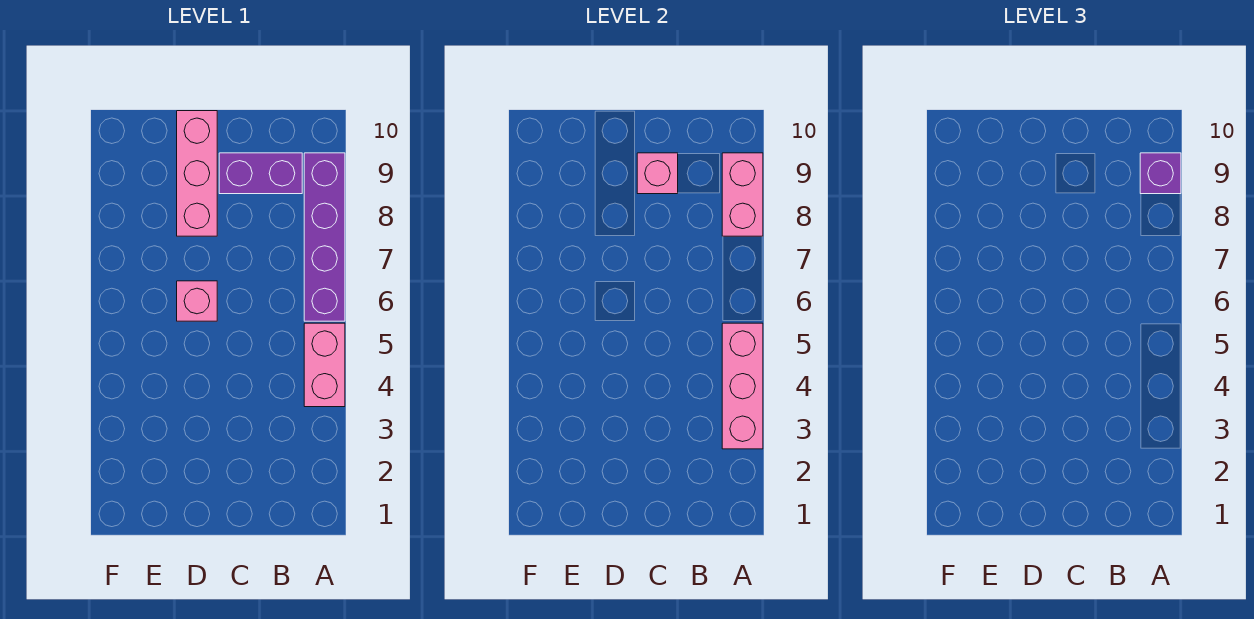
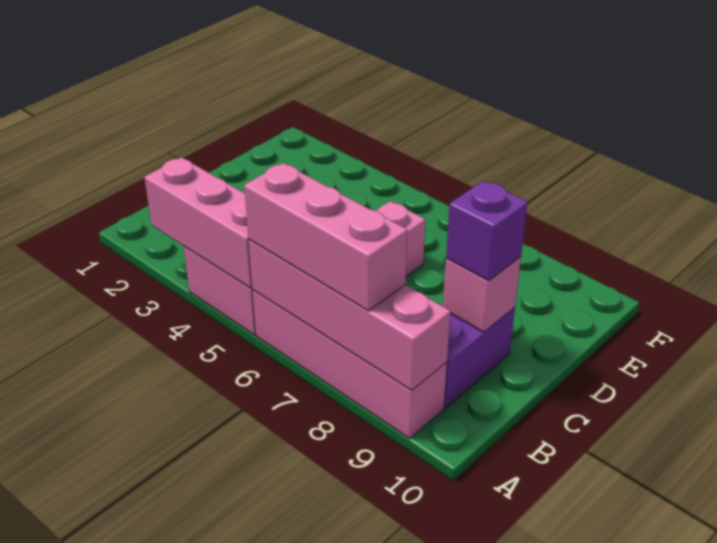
purple brick A6:A9 level 1 -> pink brick A6:A9 level 1
pink brick A8:A9 level 2 -> pink brick A6:A9 level 2
purple brick A9 level 3 -> purple brick C9 level 3
pink brick D8:D10 level 1 -> pink brick A6:A8 level 3

